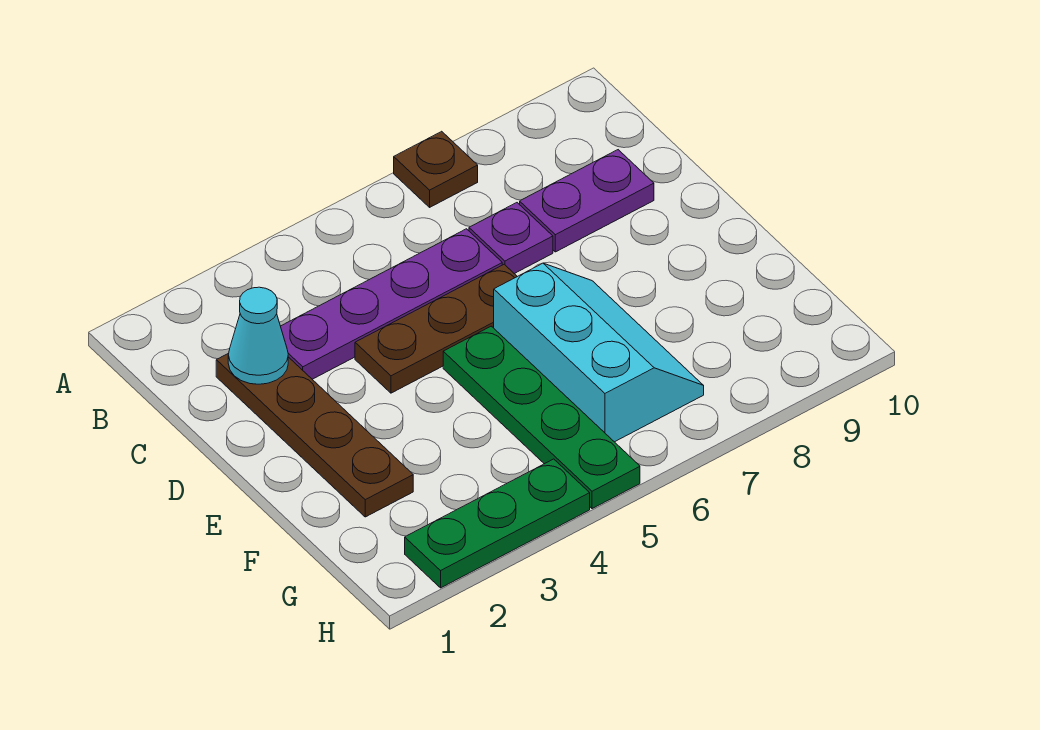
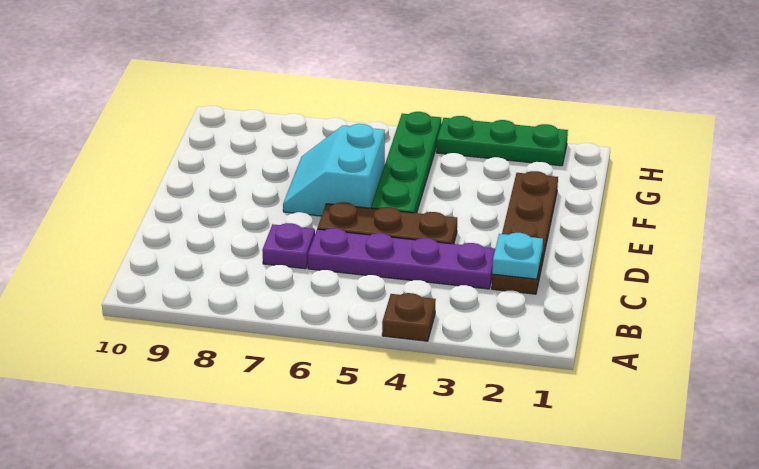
brown plate A7 level 1 -> brown plate A4 level 1
cyan cone C2 level 2 -> cyan plate C2 level 2
purple plate C8:C9 level 1 -> none
cyan slope E6:G7 level 1 top 6 -> cyan slope E6:F7 level 1 top 6

